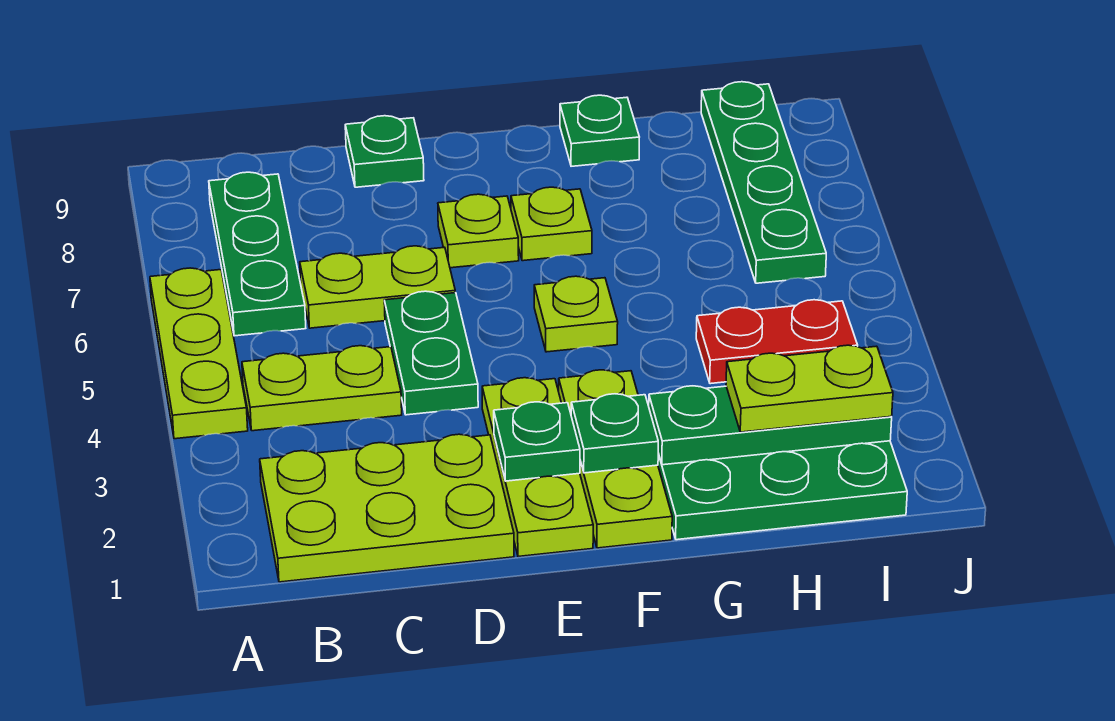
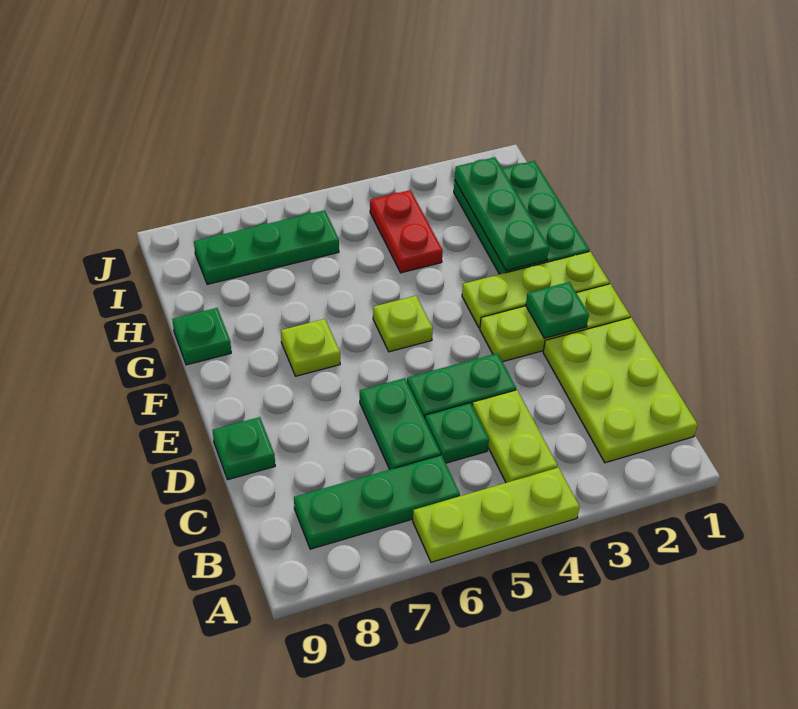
lime plate C6:D6 level 1 -> green plate C6:D6 level 1
lime plate E7 level 1 -> none
green plate F2 level 2 -> green plate C5 level 1
lime plate H2:I2 level 3 -> none
green plate I6:I9 level 1 -> green plate I6:I8 level 1

